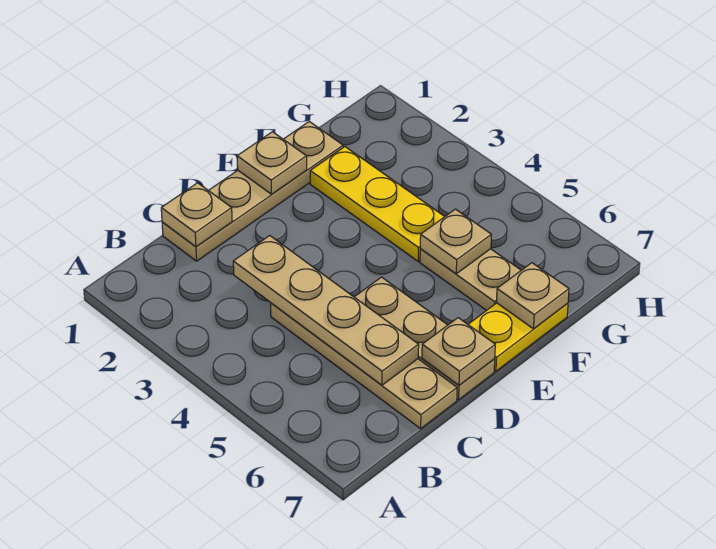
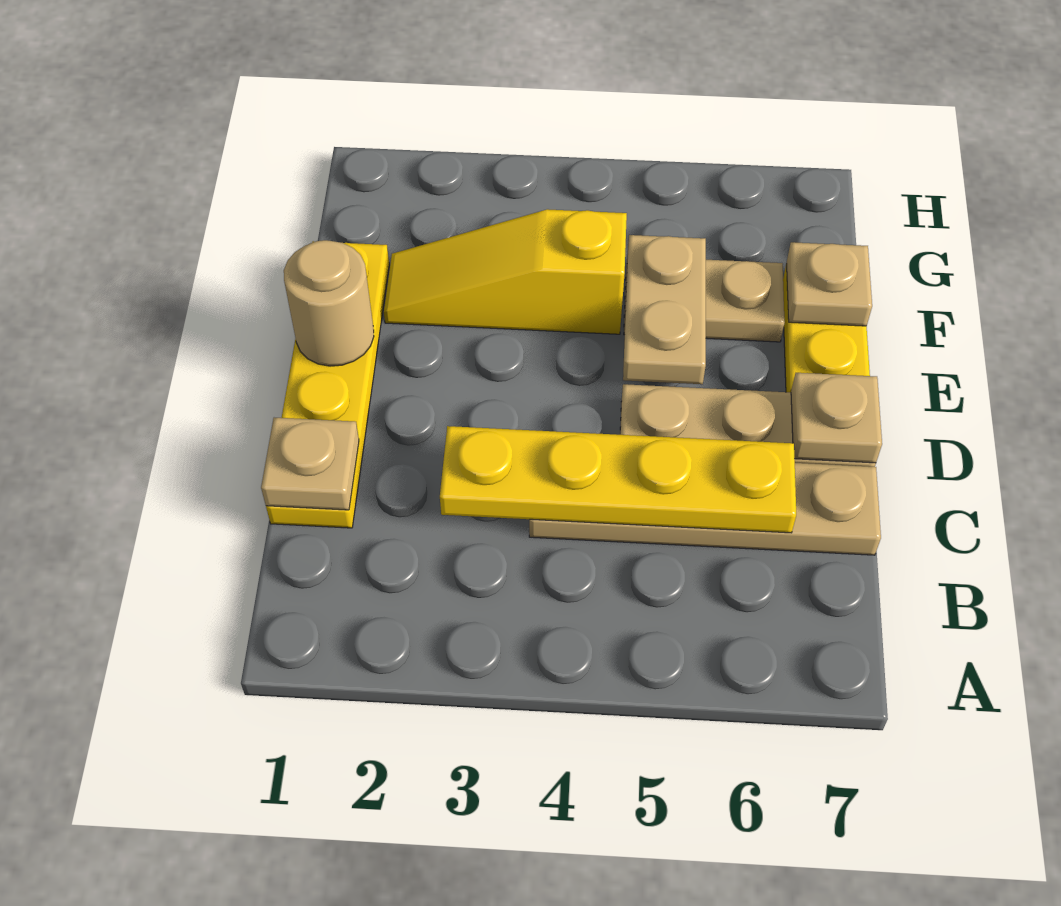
tan plate C1:F1 level 1 -> yellow plate C1:F1 level 1
tan plate C3:C6 level 2 -> yellow plate C3:C6 level 2
tan plate E1 level 2 -> tan round brick E1 level 2
yellow plate F2:F4 level 1 -> yellow slope F2:F4 level 1 top 4
tan plate F5 level 2 -> tan plate E5:F5 level 2

